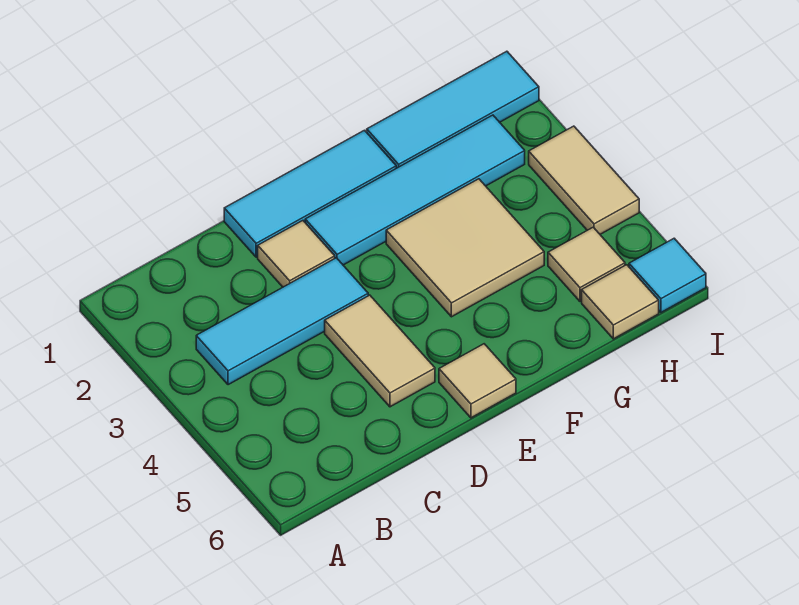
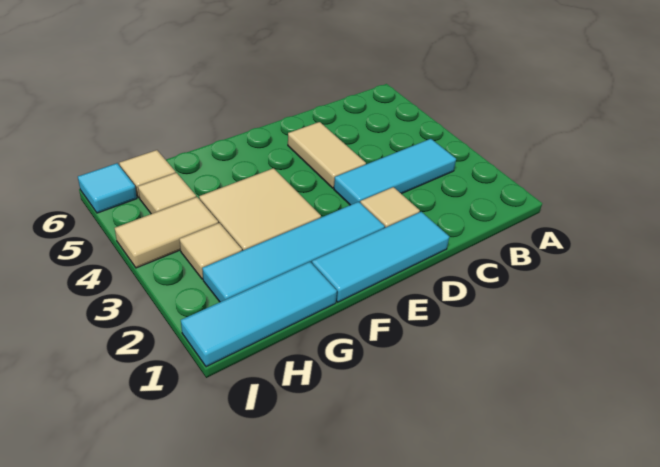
tan tile E6 level 1 -> tan tile H3 level 1
tan tile I3:I4 level 1 -> tan tile H4:I4 level 1

